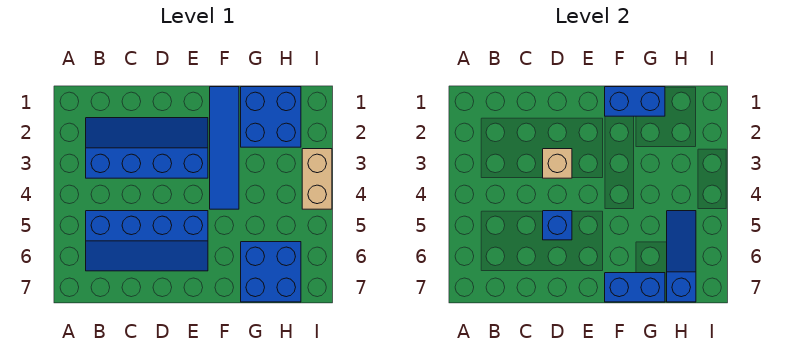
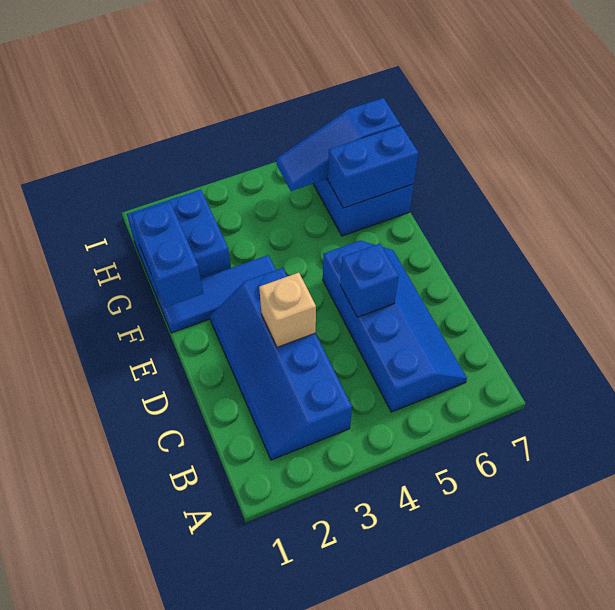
blue tile F1:F4 level 1 -> blue tile F1:F3 level 1
blue brick F7:G7 level 2 -> blue brick G6:G7 level 2
tan brick I3:I4 level 1 -> none

